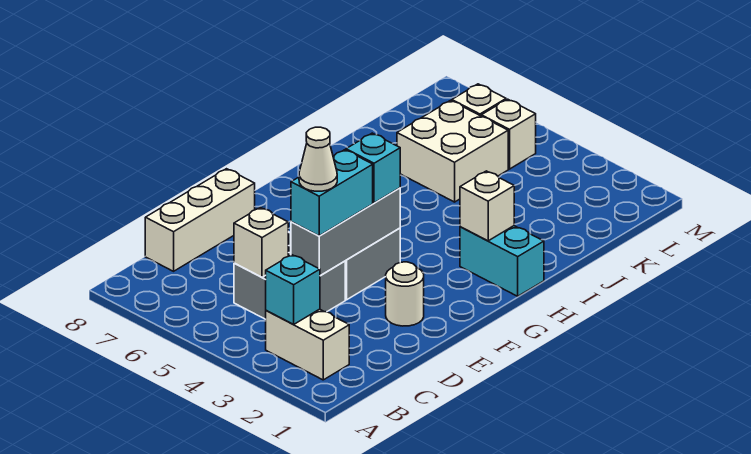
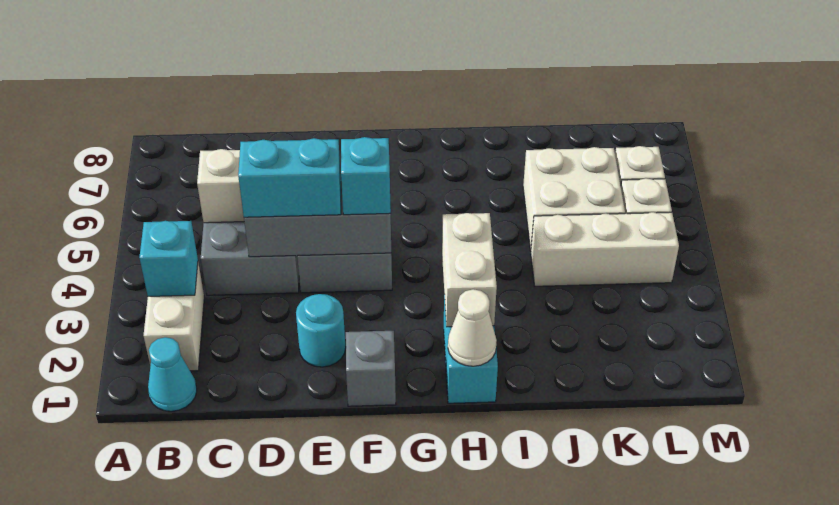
none -> cyan cone B1 level 1
white brick C8:E8 level 1 -> white brick J4:L4 level 1
white cone D4 level 4 -> white cone H1 level 2
white round brick E2 level 1 -> cyan round brick E2 level 1
none -> grey brick F1 level 1
white brick H2 level 2 -> white brick H2:H3 level 2

